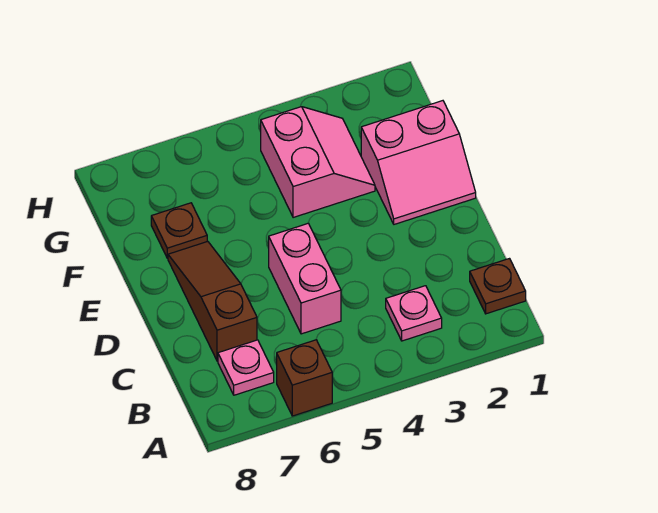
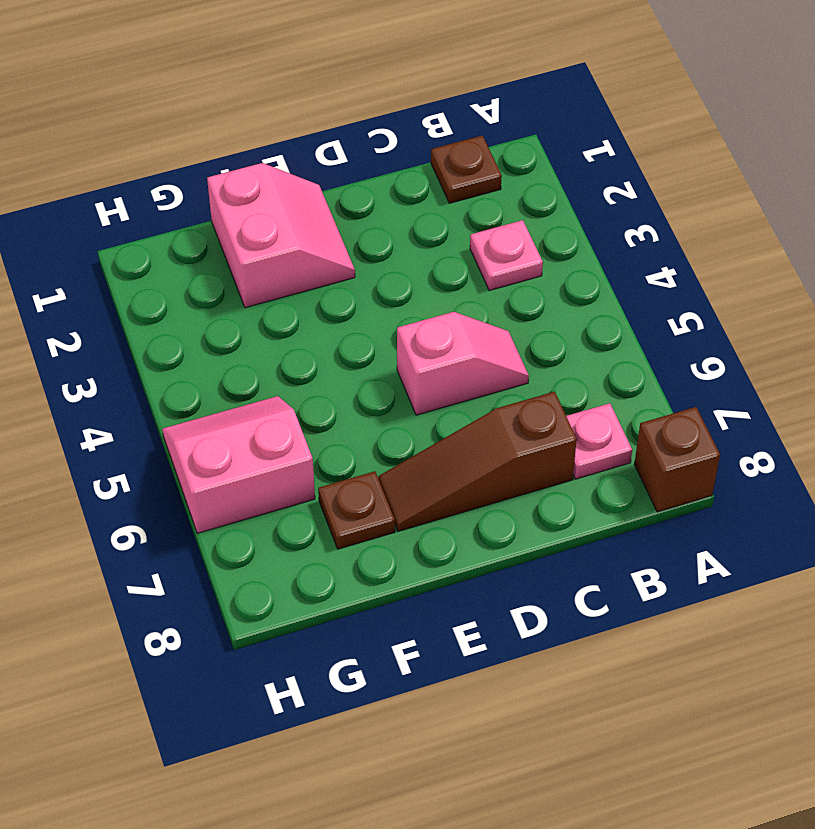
brown brick A6 level 1 -> brown brick A8 level 1
pink brick C5:D5 level 1 -> pink slope C5:D5 level 1 top D
pink slope F3:G4 level 1 top 4 -> pink slope G5:H6 level 1 top 6

